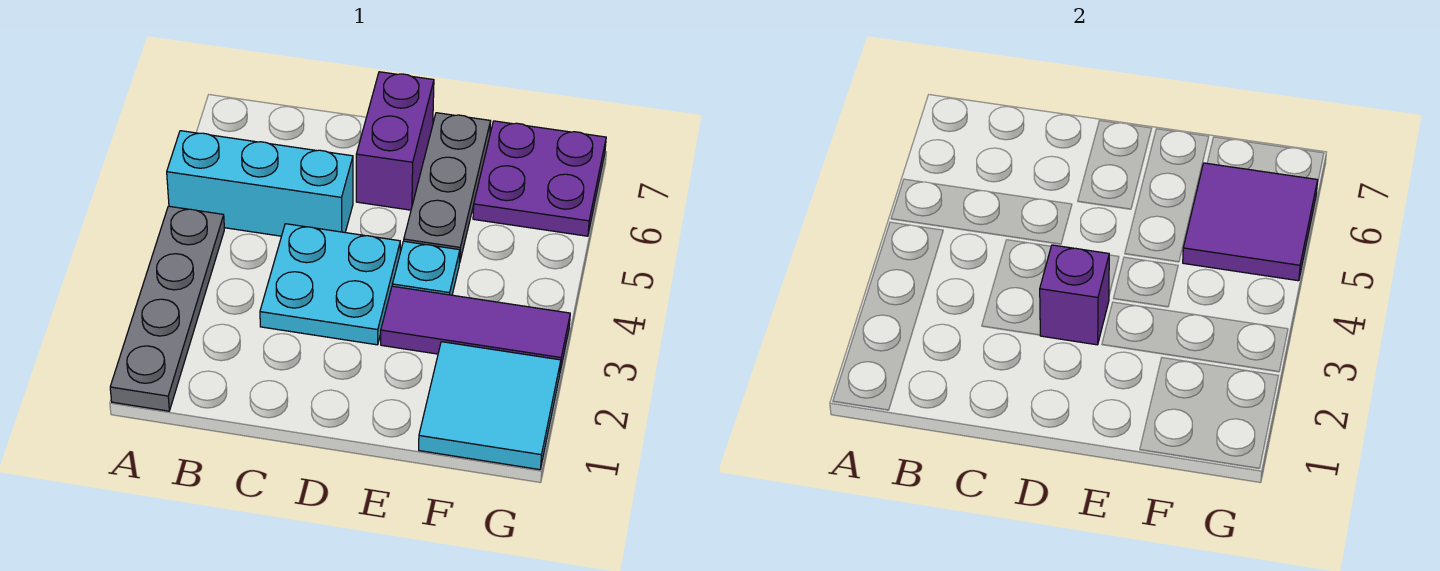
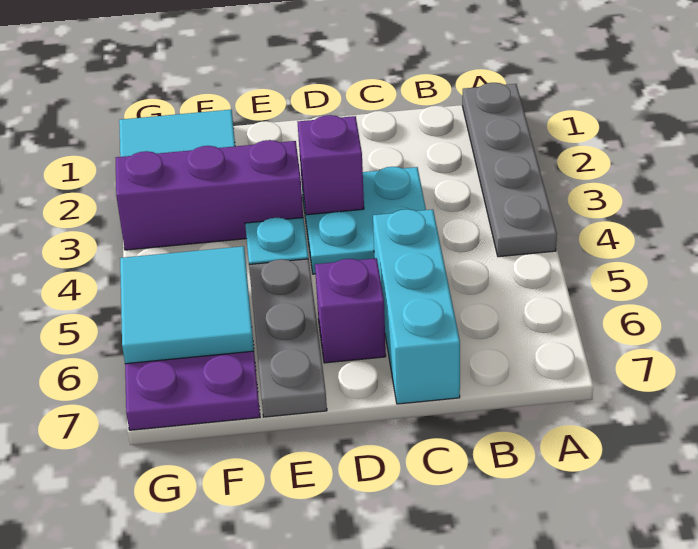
cyan brick A5:C5 level 1 -> cyan brick C5:C7 level 1
purple brick D6:D7 level 1 -> purple brick D6 level 1
purple tile E3:G3 level 1 -> purple brick E3:G3 level 1
purple tile F5:G6 level 2 -> cyan tile F5:G6 level 2

